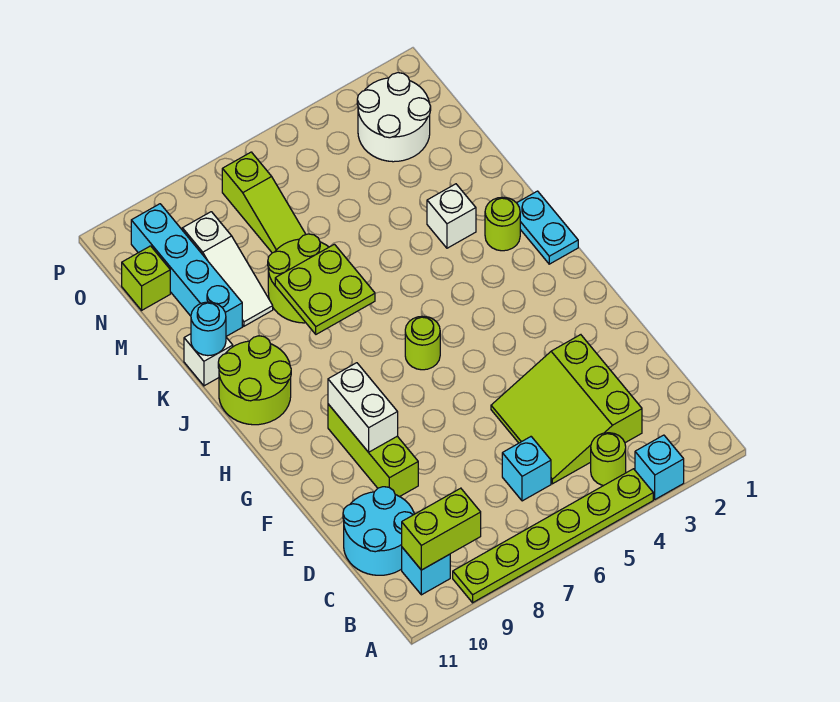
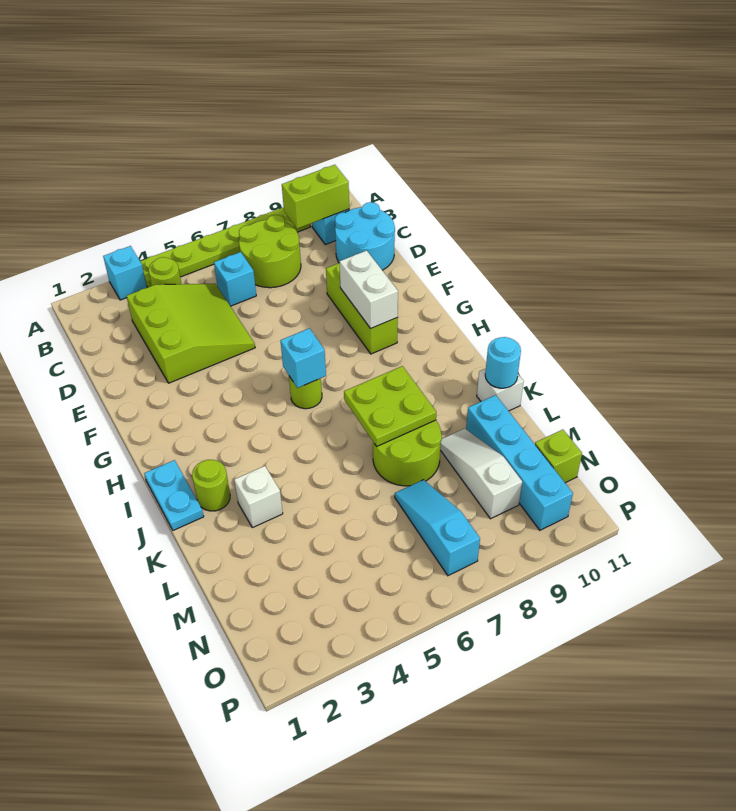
none -> cyan brick H6 level 2
lime round brick I10:J11 level 1 -> lime round brick B7:C8 level 1
lime slope M7:O7 level 1 top O -> cyan slope M7:O7 level 1 top O
white round brick N2:O3 level 1 -> none

